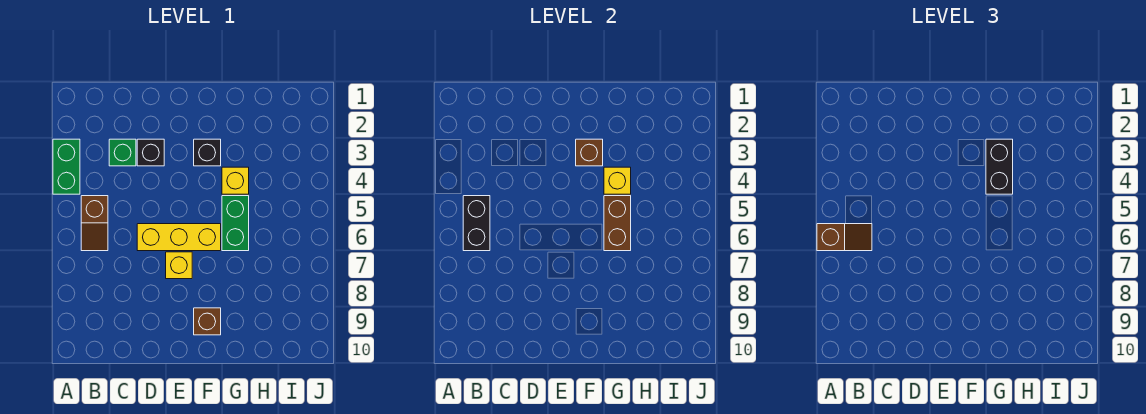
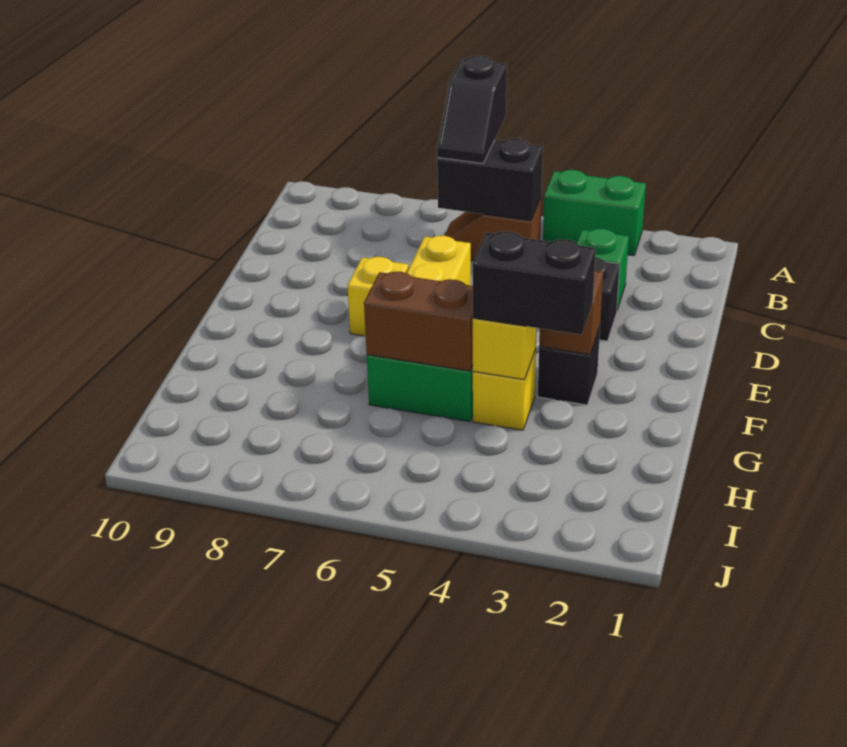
brown slope A6:B6 level 3 top A -> black slope A6:B6 level 3 top A
brown brick F9 level 1 -> none

